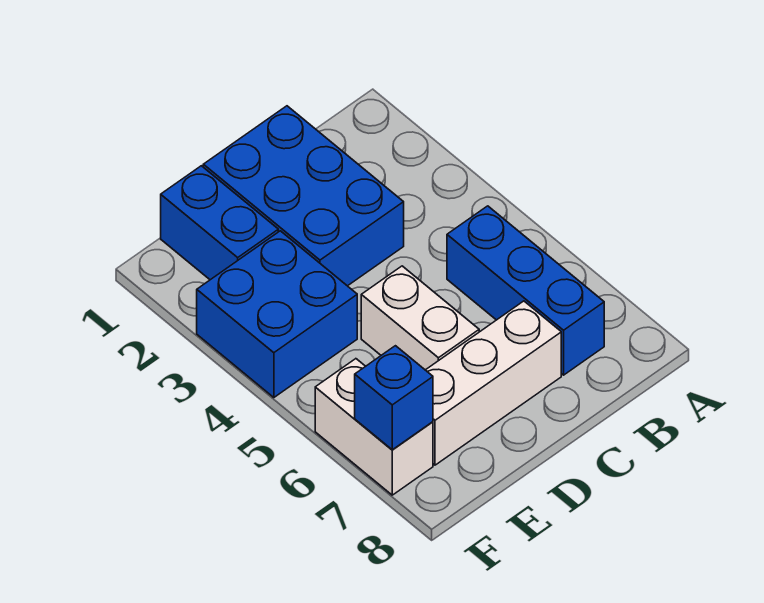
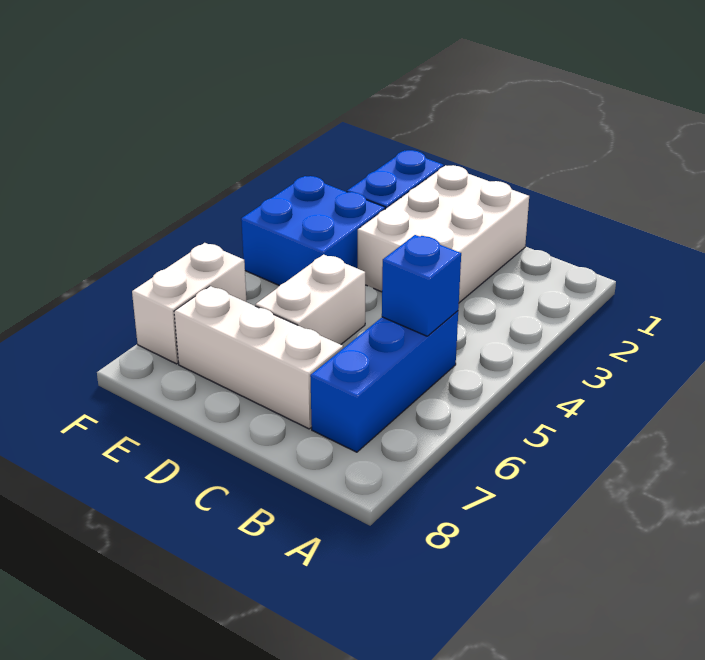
blue brick C1:D3 level 1 -> white brick C1:D3 level 1
blue brick F7 level 2 -> blue brick B5 level 2

